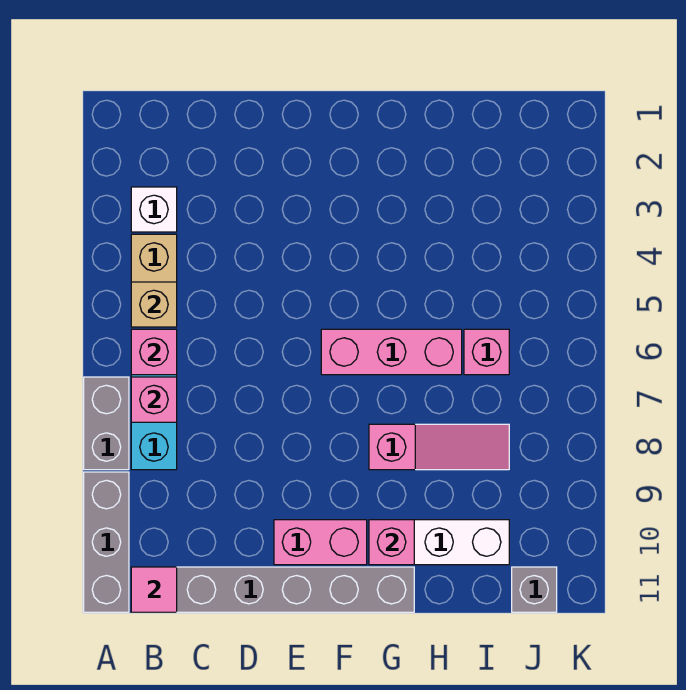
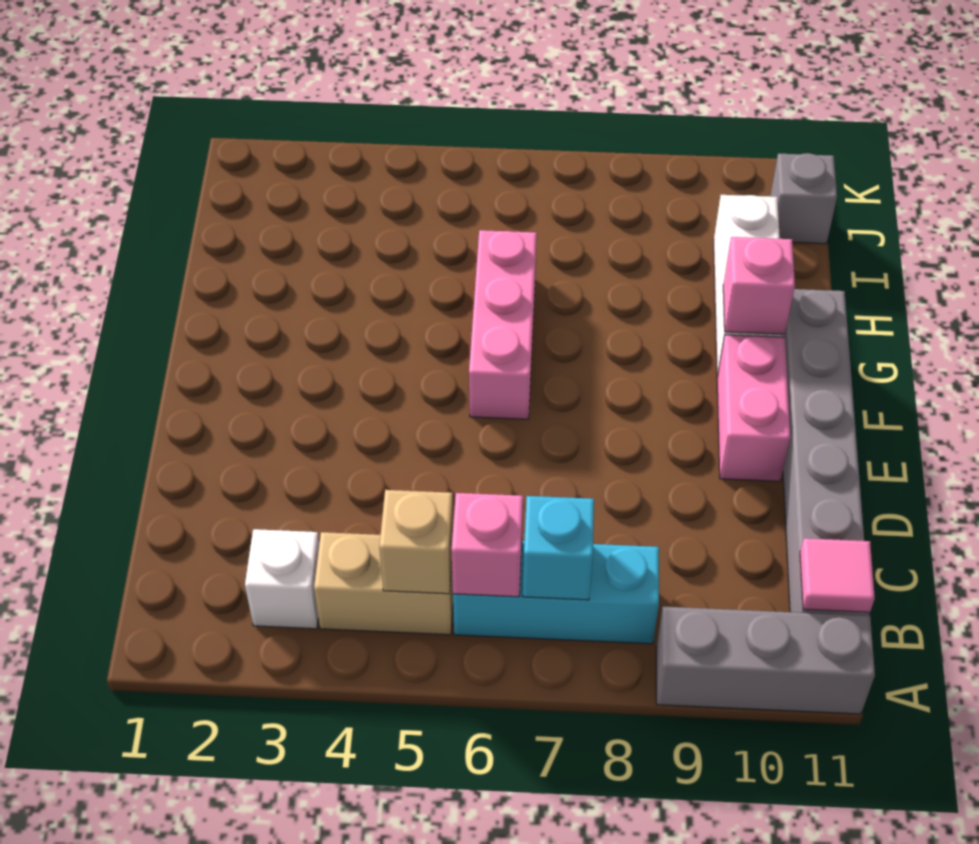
grey brick A7:A8 level 1 -> none
pink brick B7 level 2 -> cyan brick B7 level 2
pink slope G8:I8 level 1 top G -> none
pink brick I6 level 1 -> none

